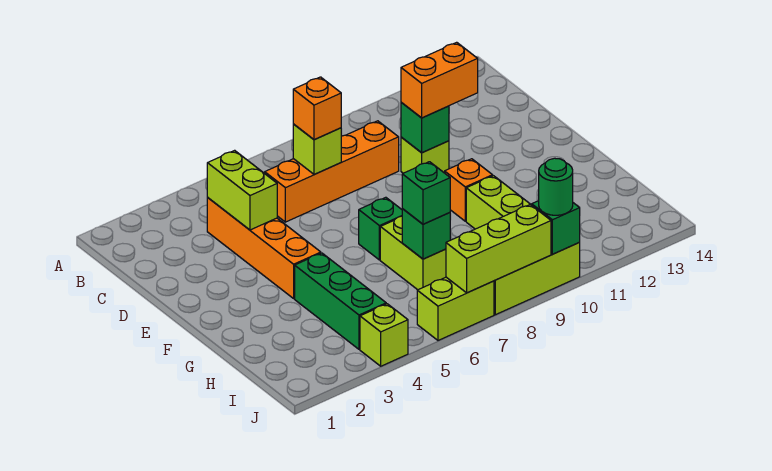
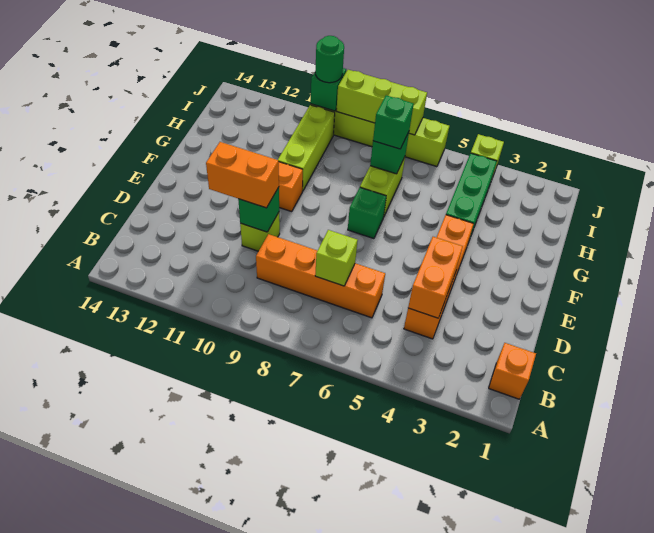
lime brick C4:D4 level 2 -> orange brick C4:D4 level 2
orange brick C7 level 3 -> orange brick B1 level 1

